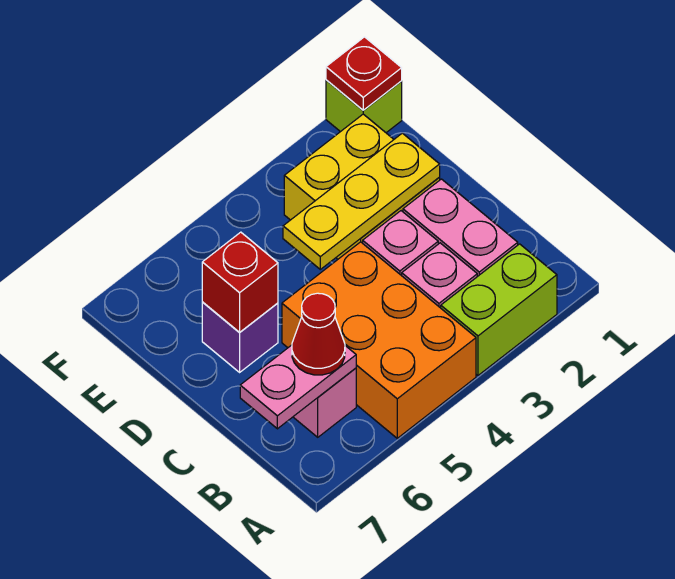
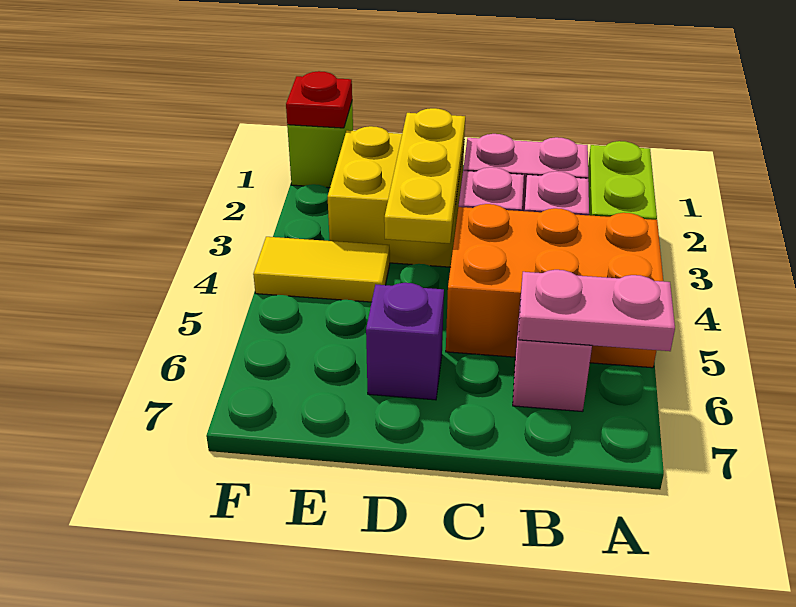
pink plate B6:B7 level 2 -> pink plate A6:B6 level 2
red cone B6 level 3 -> none
red brick D6 level 2 -> none
none -> yellow tile E4:F4 level 1

